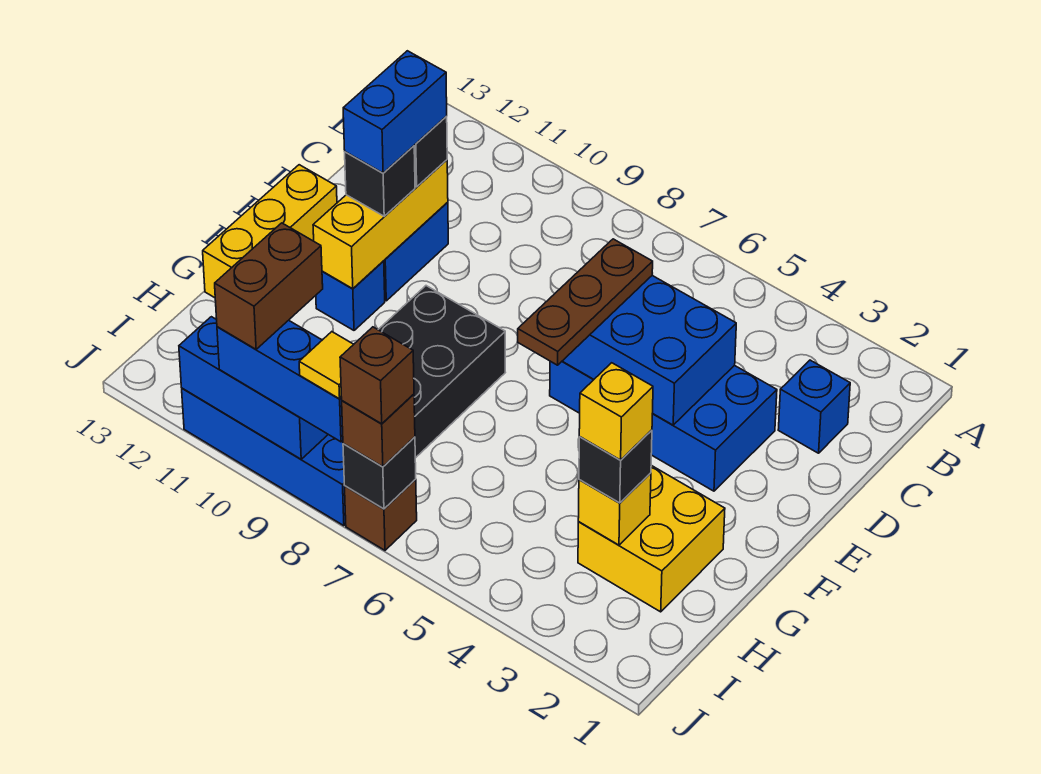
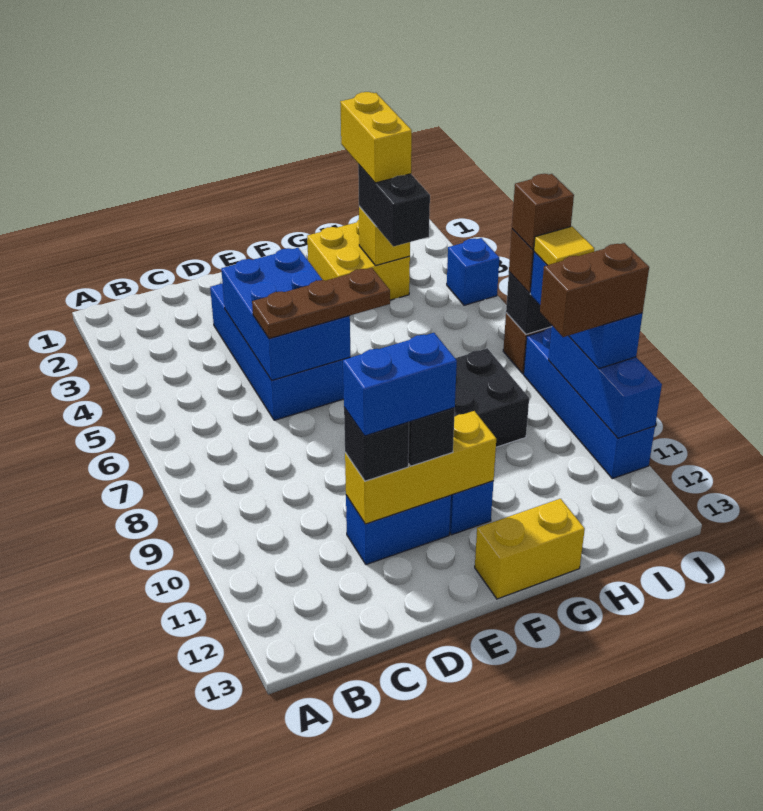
blue brick C2 level 1 -> blue brick J4 level 1
yellow brick E13:G13 level 1 -> yellow brick F13:G13 level 1
black brick H3 level 3 -> black brick H3:H4 level 3
yellow brick H3 level 4 -> yellow brick H2:H3 level 4

